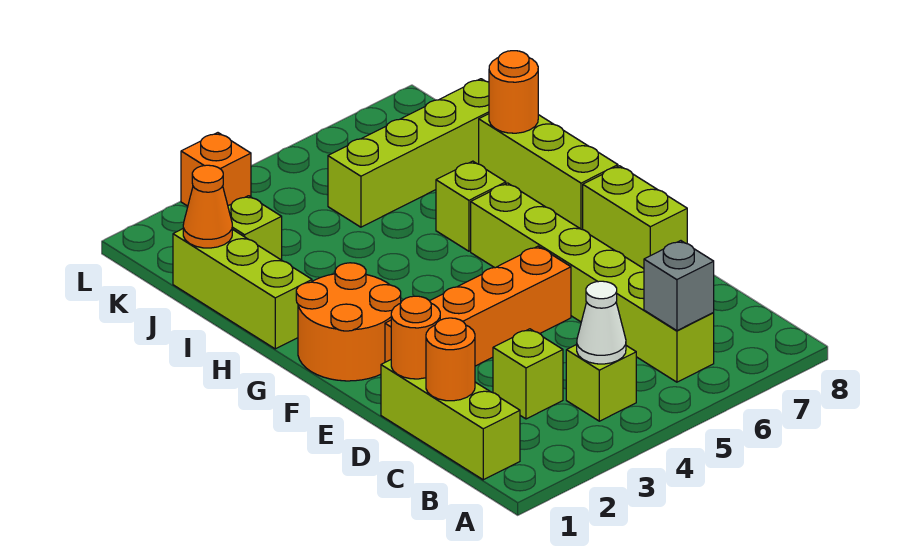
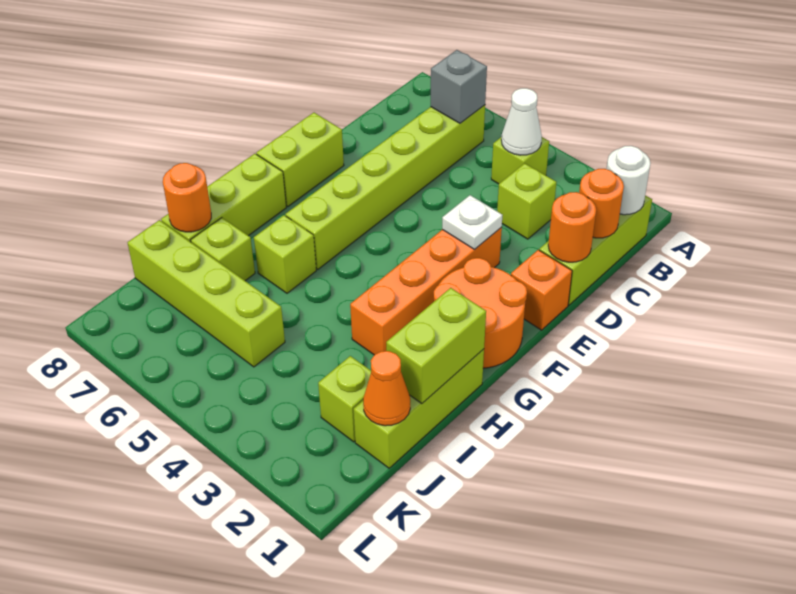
none -> white round brick B1 level 2
orange brick E2:E5 level 1 -> orange brick E3:H3 level 1
none -> white plate E3 level 2
none -> lime brick H1:I1 level 2
none -> lime brick I7 level 1
orange brick L3 level 1 -> orange brick E1 level 1

